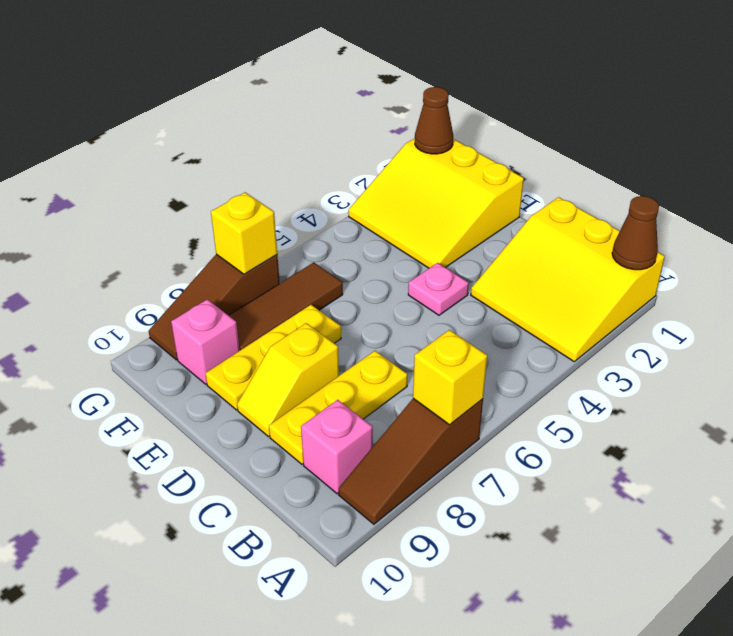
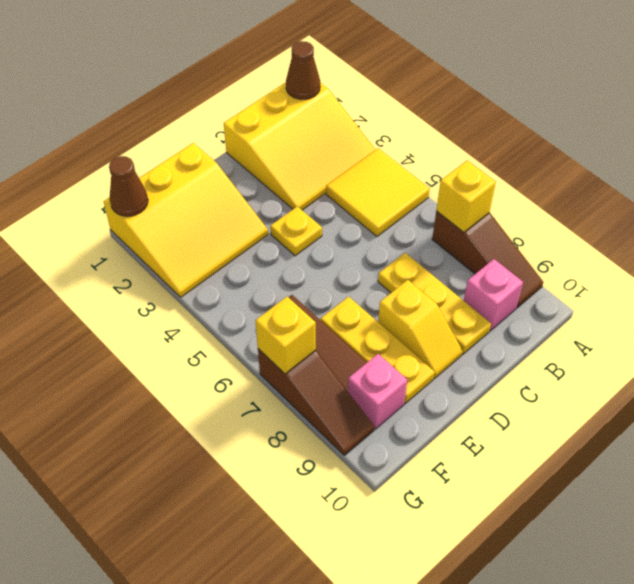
none -> yellow tile A4:B5 level 1
pink plate D4 level 1 -> yellow plate D4 level 1

